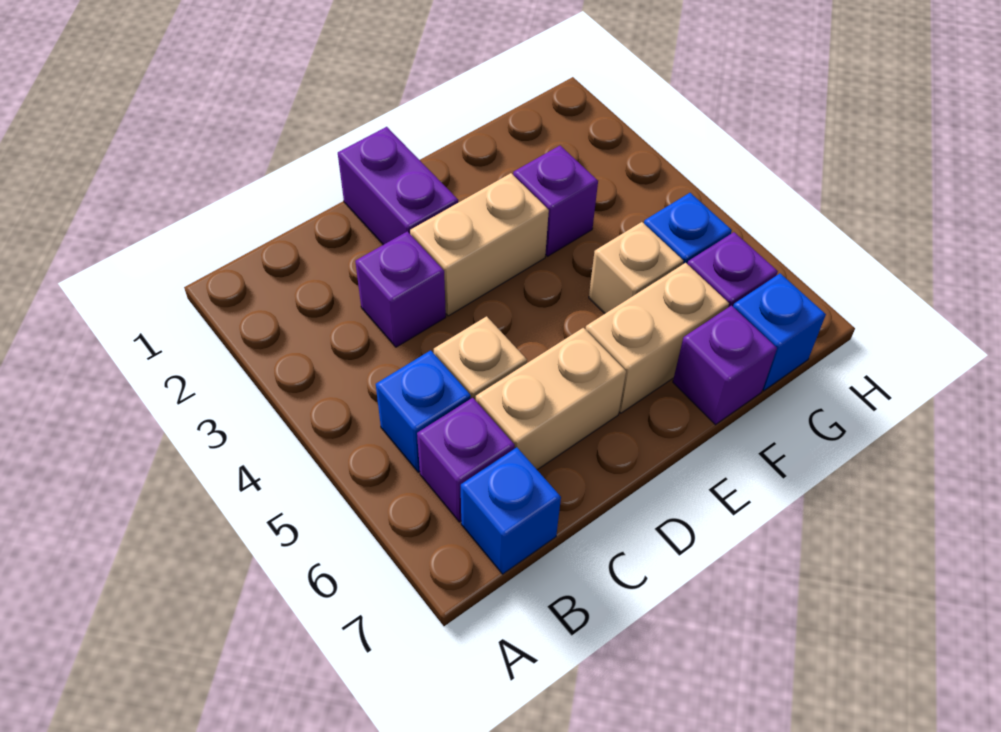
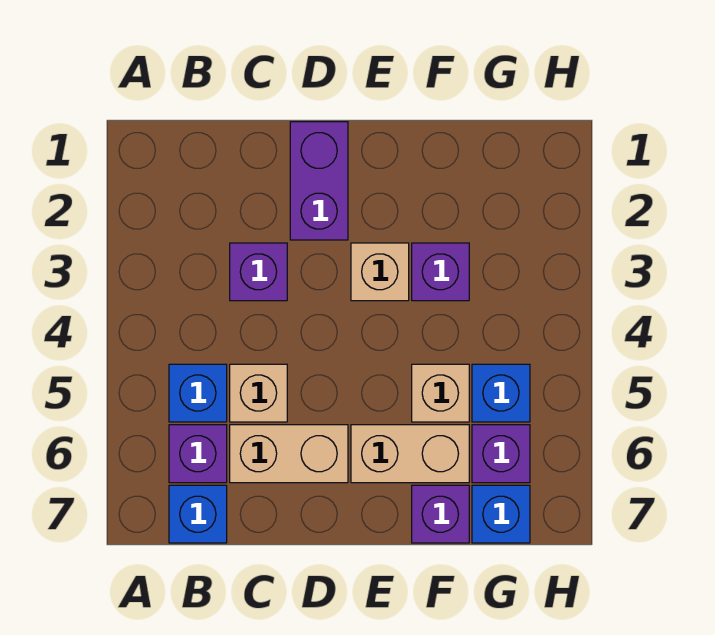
tan brick D3:E3 level 1 -> tan brick E3 level 1

